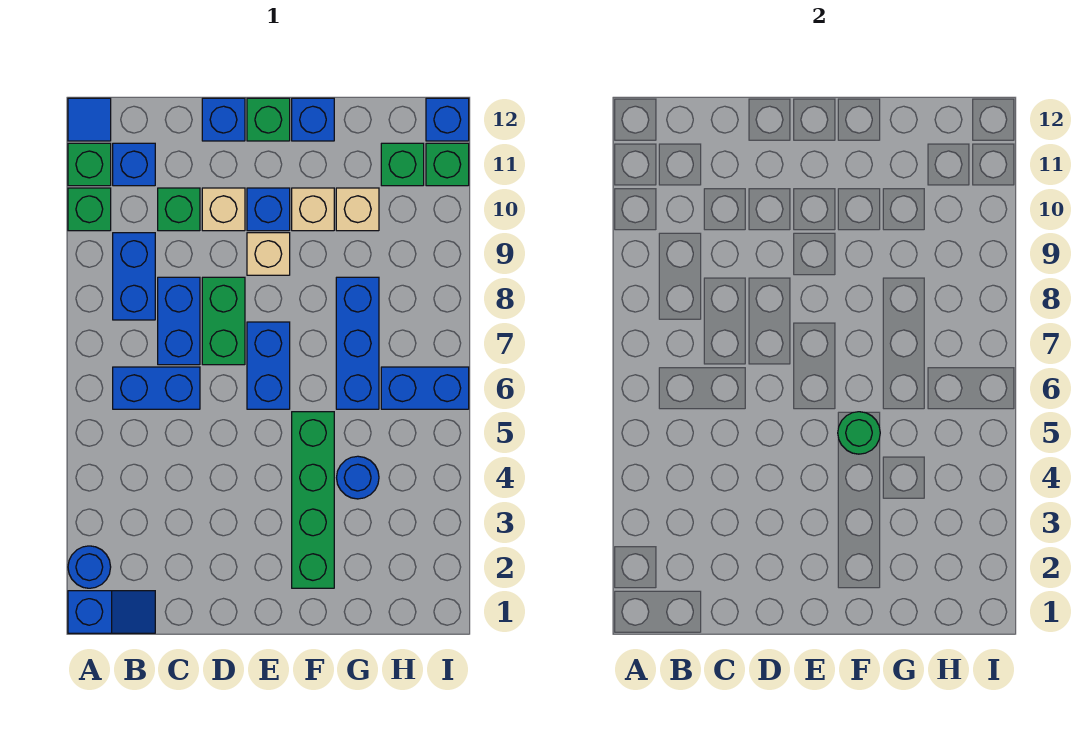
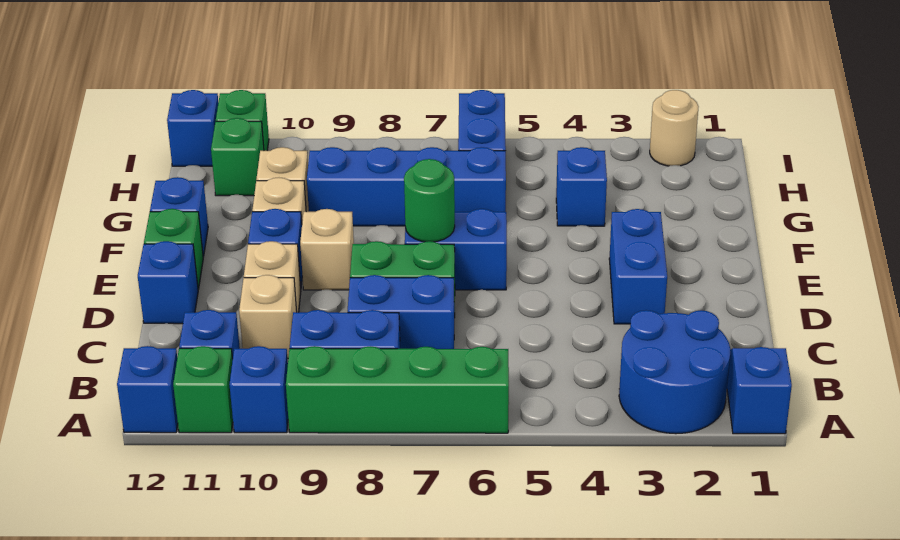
blue round brick A2 level 1 -> blue round brick A2:B3 level 1
green brick A10 level 1 -> blue brick A10 level 1
blue tile A12 level 1 -> blue brick A12 level 1
blue brick B6:C6 level 1 -> blue brick D3:E3 level 1
green brick C10 level 1 -> tan brick C10 level 1
green brick F2:F5 level 1 -> green brick A6:A9 level 1
green round brick F5 level 2 -> green round brick E7 level 2
blue round brick G4 level 1 -> blue brick G4 level 1
blue brick G6:G8 level 1 -> blue brick G6:G9 level 1
none -> tan round brick I2 level 1

